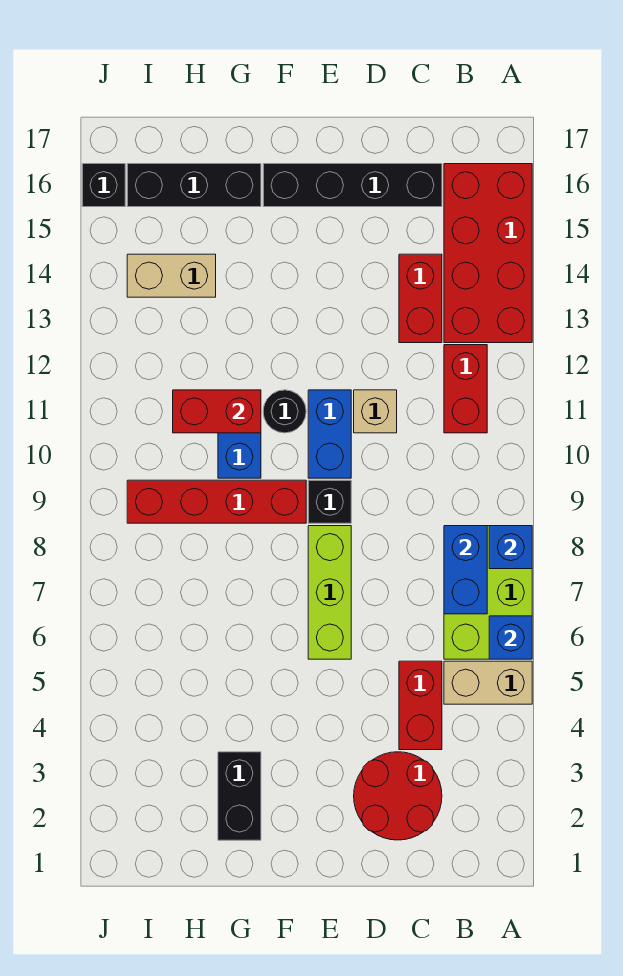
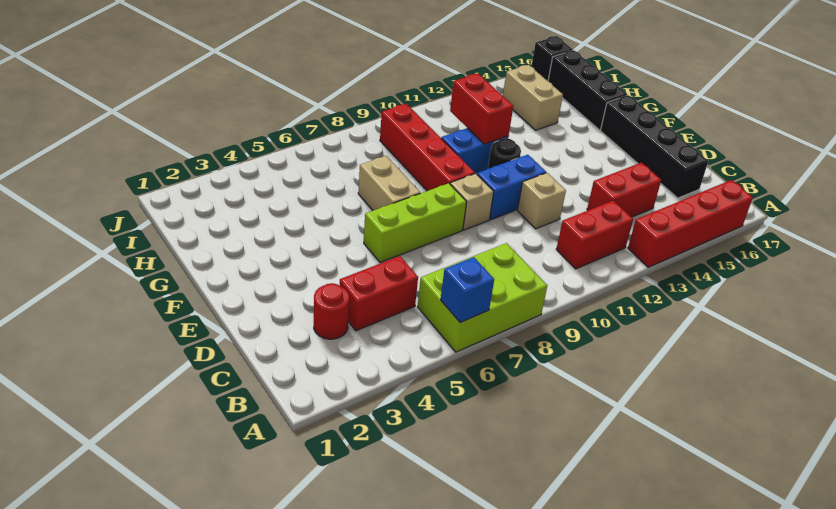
tan brick A5:B5 level 1 -> tan brick F7:G7 level 1
blue brick A8 level 2 -> none
red brick A13:B16 level 1 -> red brick A13:A16 level 1
blue brick B7:B8 level 2 -> none
red round brick C2:D3 level 1 -> red round brick C3 level 1
black brick E9 level 1 -> tan brick E9 level 1
black brick G2:G3 level 1 -> none

